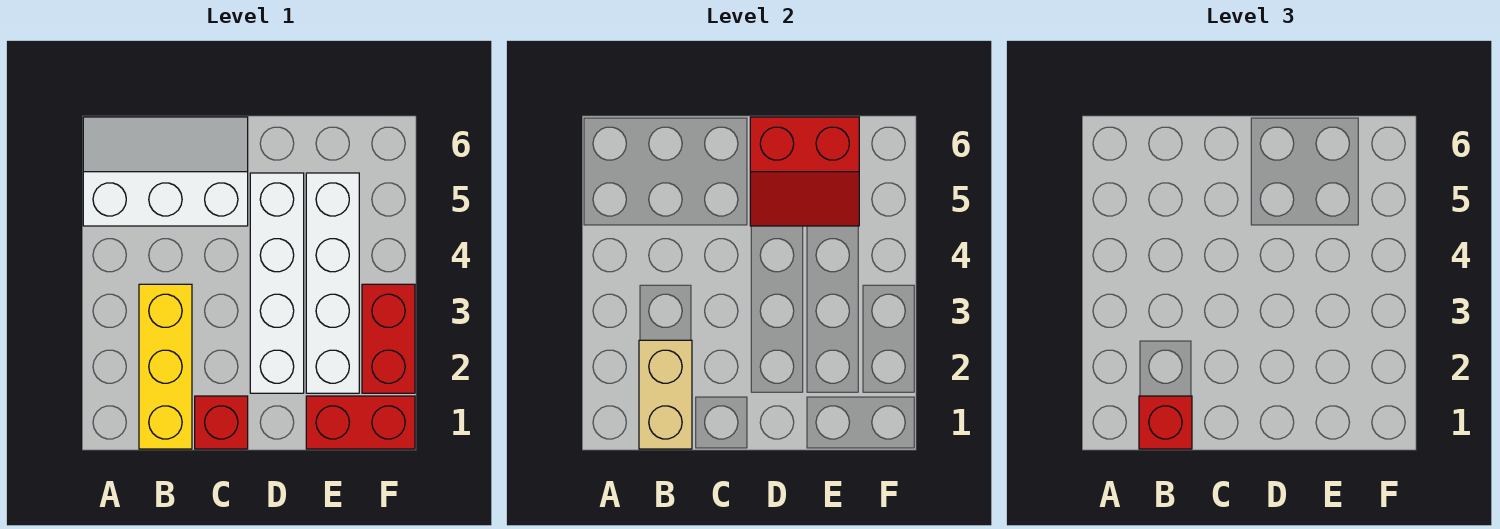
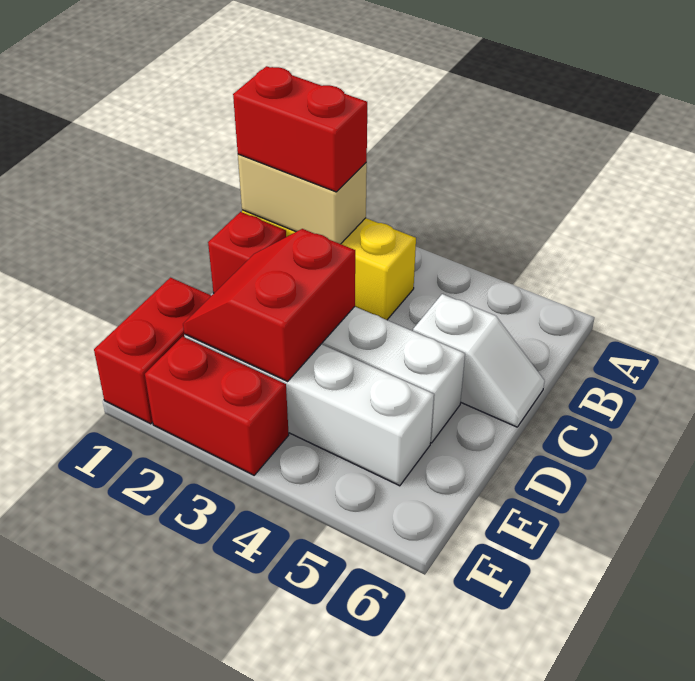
white slope A5:C6 level 1 top 5 -> white slope C5:C6 level 1 top 5
red brick B1 level 3 -> red brick B1:B2 level 3
red slope D5:E6 level 2 top 6 -> red slope D2:E3 level 2 top 3

